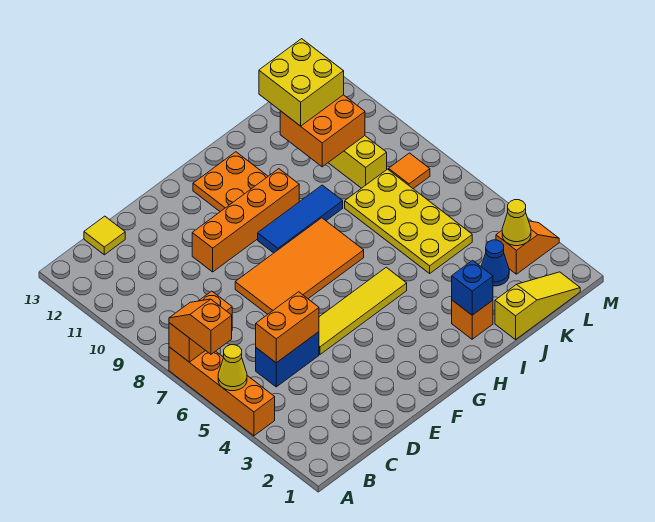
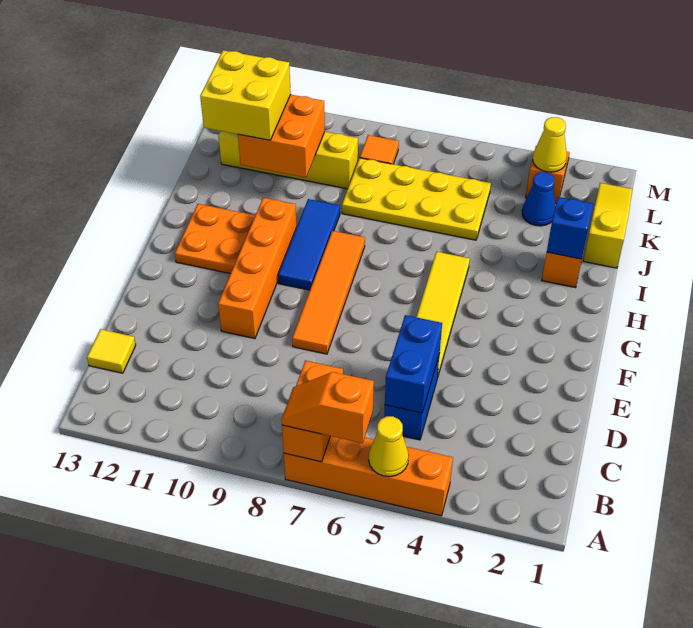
orange brick C5:D5 level 2 -> blue brick C5:D5 level 2
orange tile E7:H8 level 1 -> orange tile E8:H8 level 1

